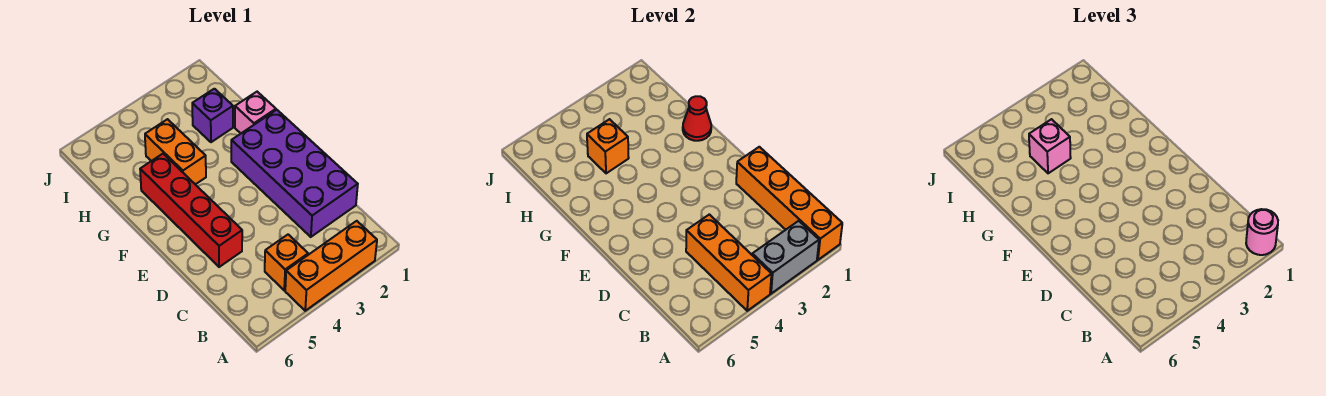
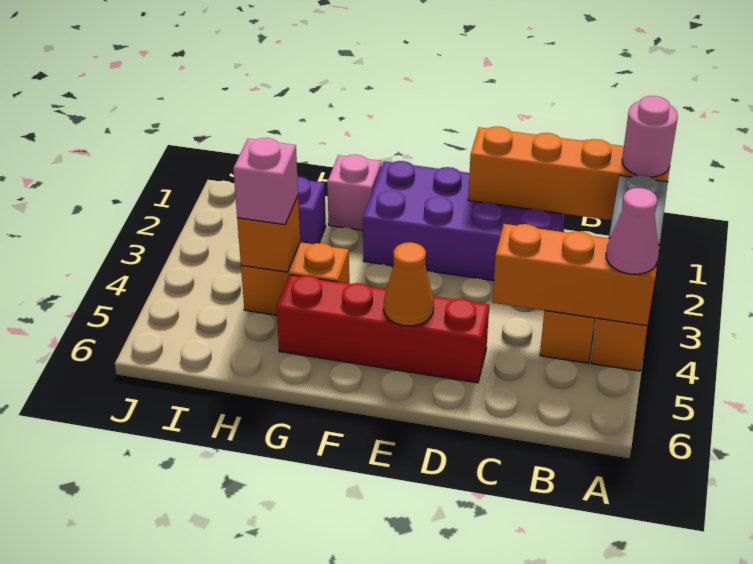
none -> pink cone A4 level 3
none -> orange cone E5 level 2
red cone G1 level 2 -> none

